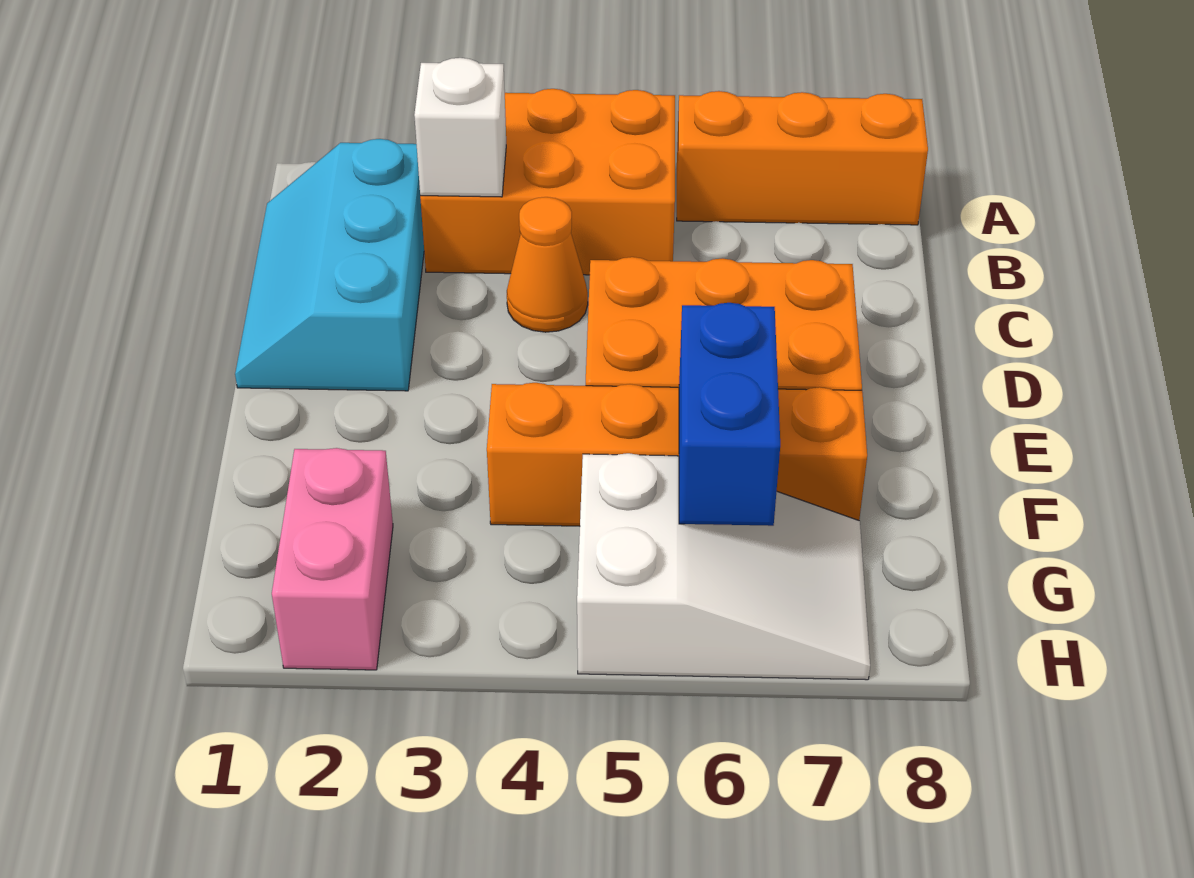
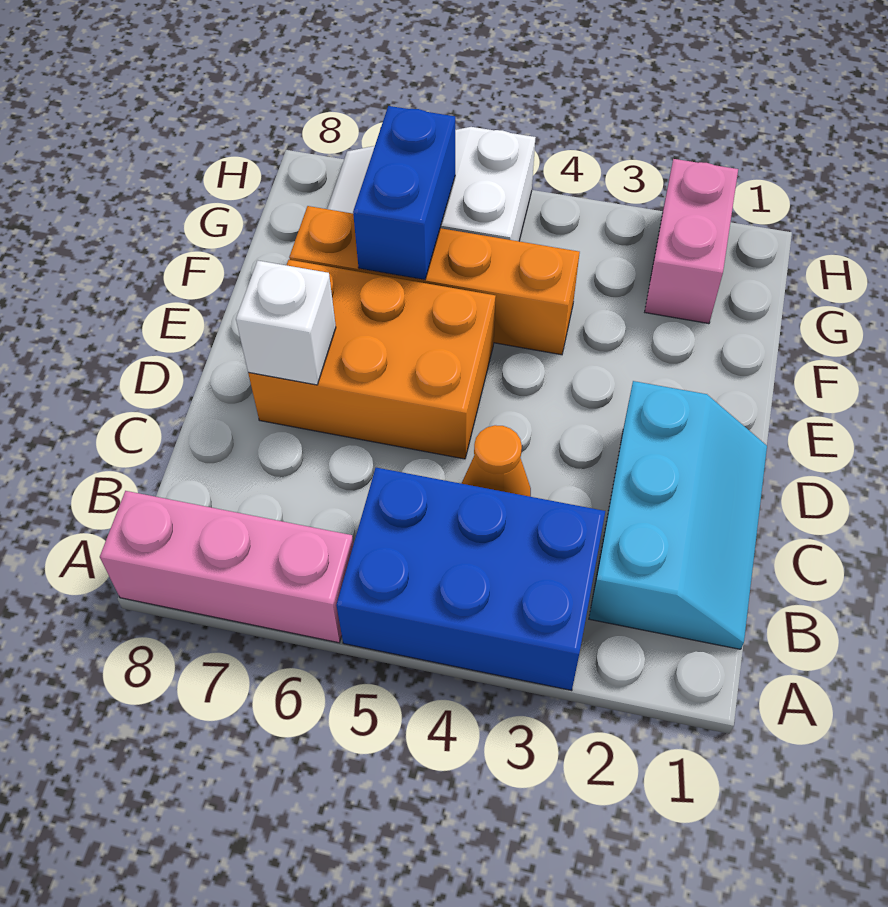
orange brick A3:B5 level 1 -> blue brick A3:B5 level 1
orange brick A6:A8 level 1 -> pink brick A6:A8 level 1
white brick B3 level 2 -> white brick D7 level 2

